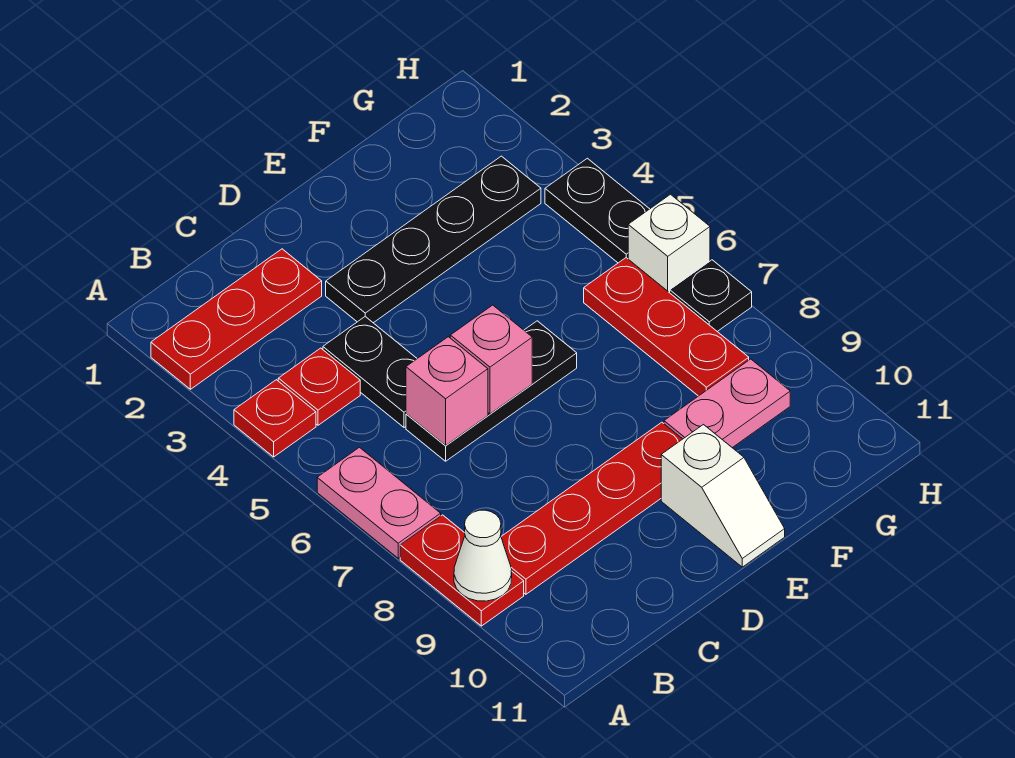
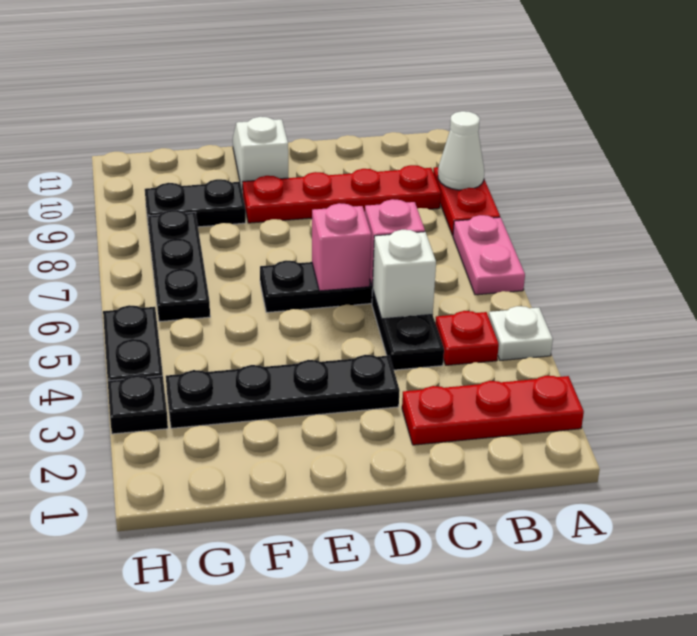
red plate A4 level 1 -> white plate A4 level 1
pink plate F9:G9 level 1 -> black plate F9:G9 level 1
red plate G6:G8 level 1 -> black plate G6:G8 level 1
white brick H6 level 1 -> white brick C5 level 2
black plate H7 level 1 -> black plate H3 level 1

